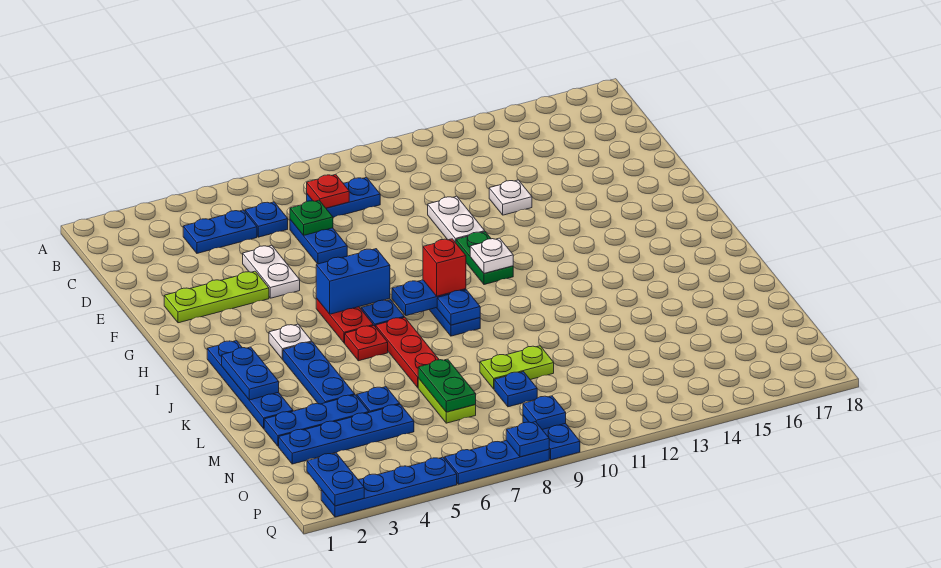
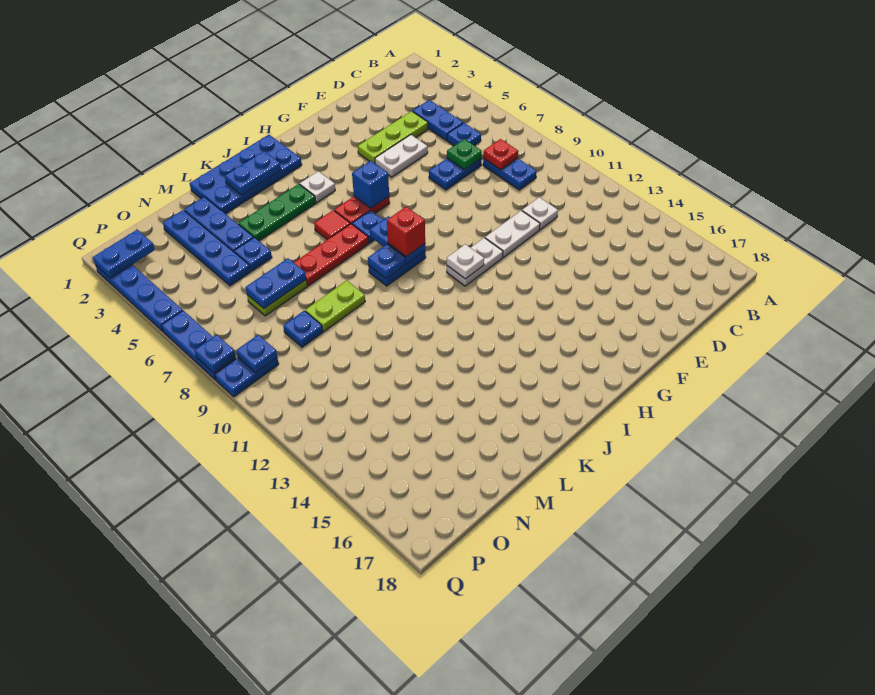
white plate E13 level 1 -> white plate D11 level 1
lime plate F2:F4 level 1 -> lime plate D4:F4 level 1
green plate G11:H11 level 1 -> white plate G11:H11 level 1
blue brick H6:H7 level 2 -> blue brick H6 level 2
blue plate I2:L2 level 1 -> blue plate I1:L2 level 1
blue plate J4:L4 level 1 -> green plate J4:L4 level 1
red plate J6 level 1 -> red tile J6 level 1
green plate M7:N7 level 2 -> blue plate M7:N7 level 2
lime plate M9:M10 level 1 -> lime plate L9:M9 level 1

